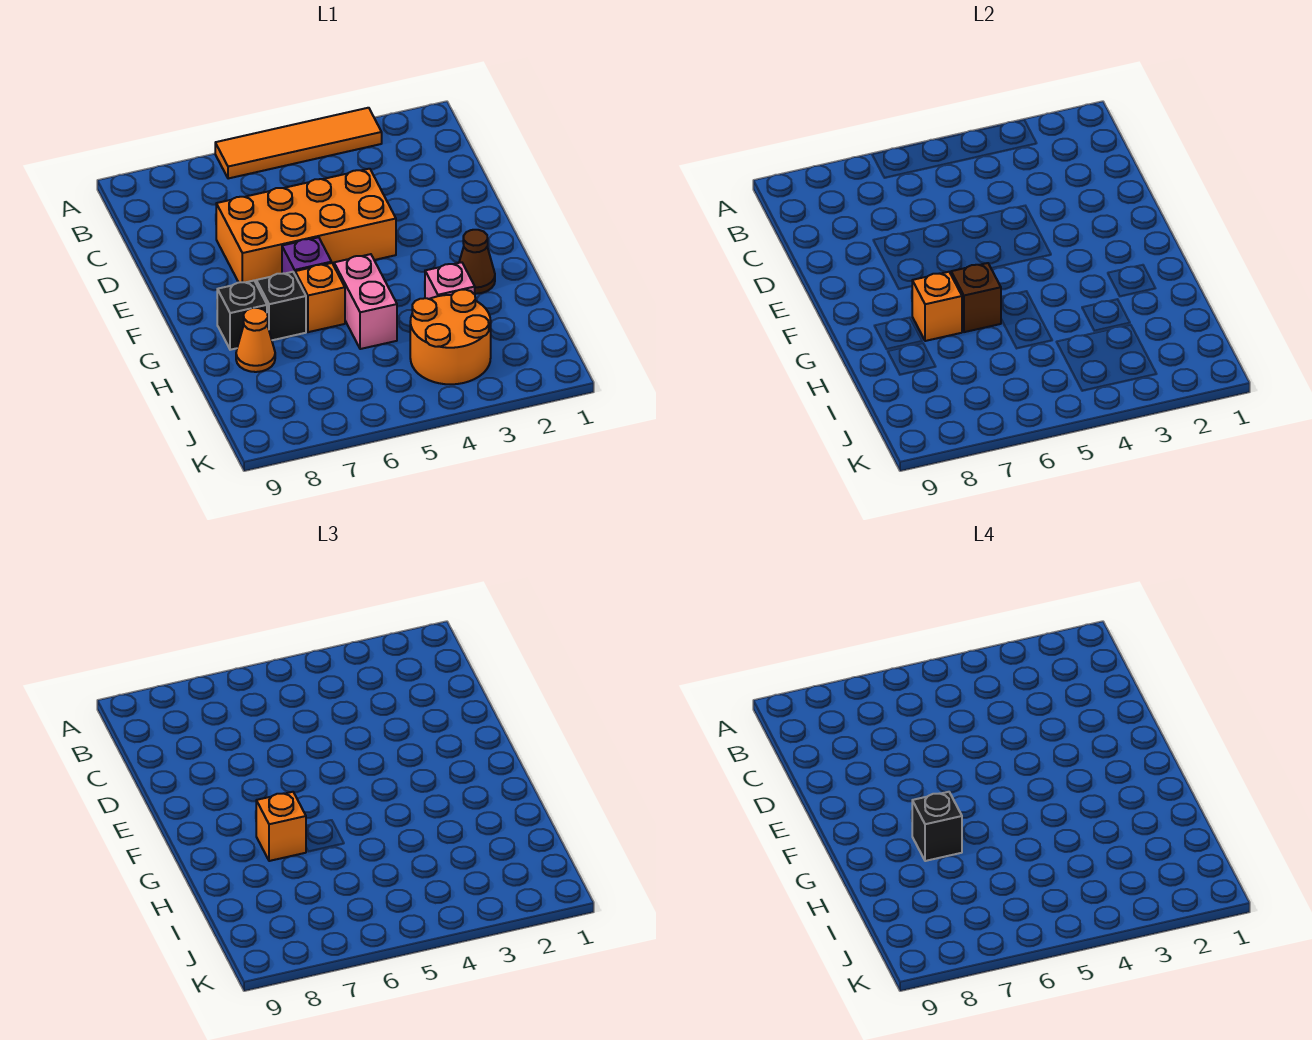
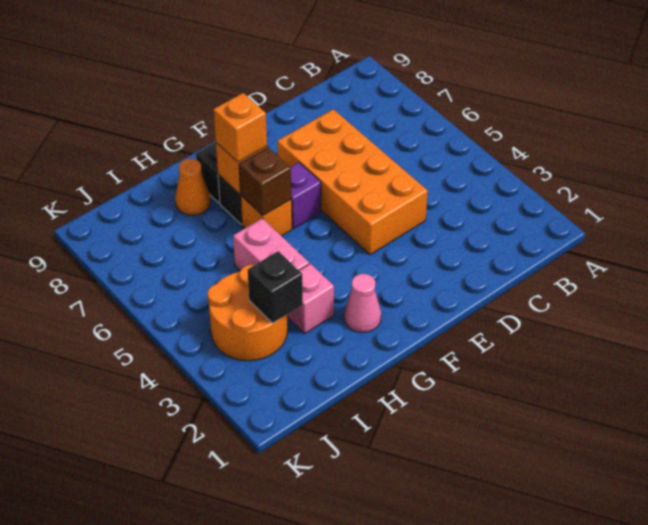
orange tile A3:A6 level 1 -> none
brown cone G2 level 1 -> pink cone G2 level 1
pink brick G5:H5 level 1 -> pink brick H4:H5 level 1
black brick G7 level 4 -> black brick I3 level 2

